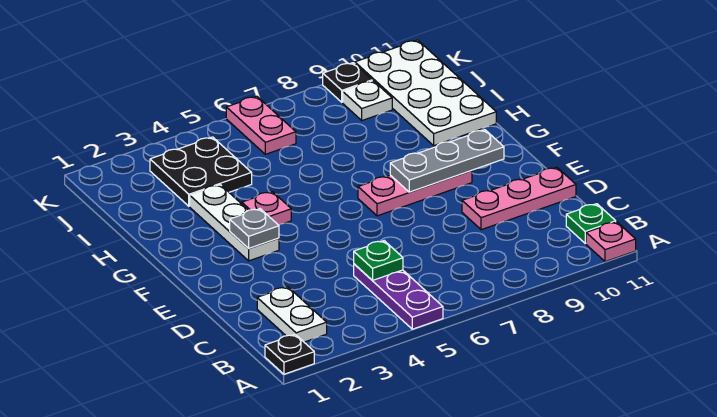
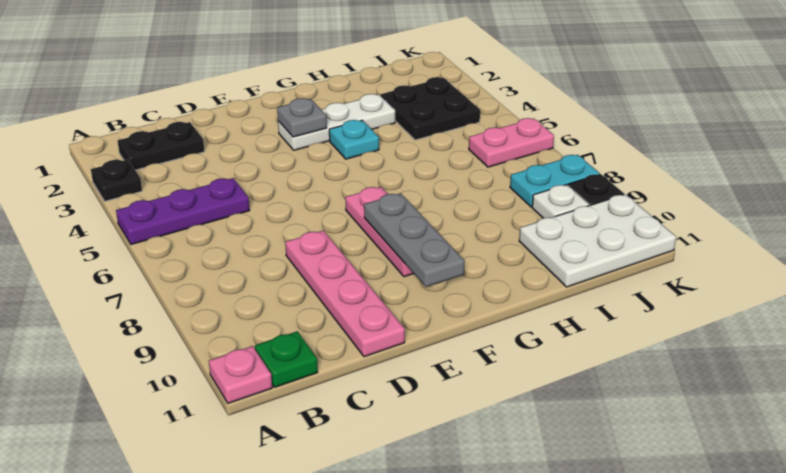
black plate A1 level 1 -> black plate A3 level 1
white plate B2:C2 level 1 -> black plate B2:C2 level 1
green plate C5 level 2 -> none
pink plate D9:D11 level 1 -> pink plate D8:D11 level 1
pink plate G4 level 1 -> cyan plate G4 level 1
white plate H10:K11 level 1 -> white plate I10:K11 level 1
none -> cyan plate J8:K8 level 1

